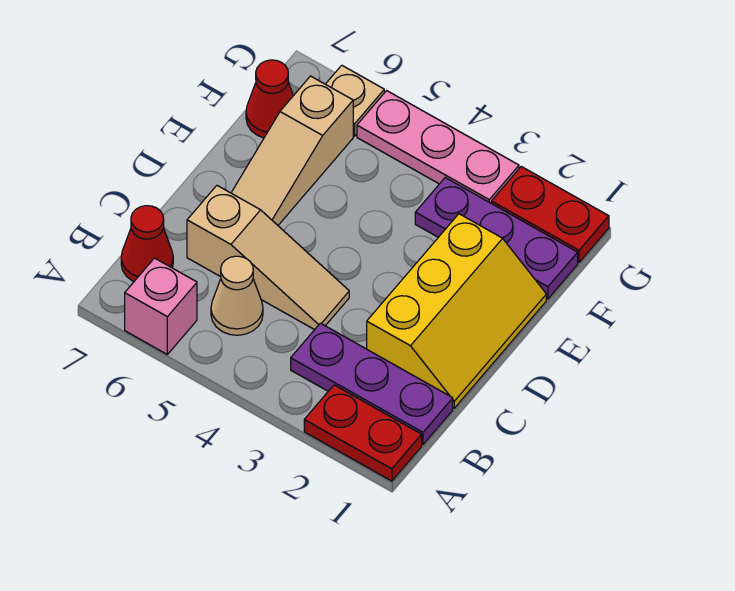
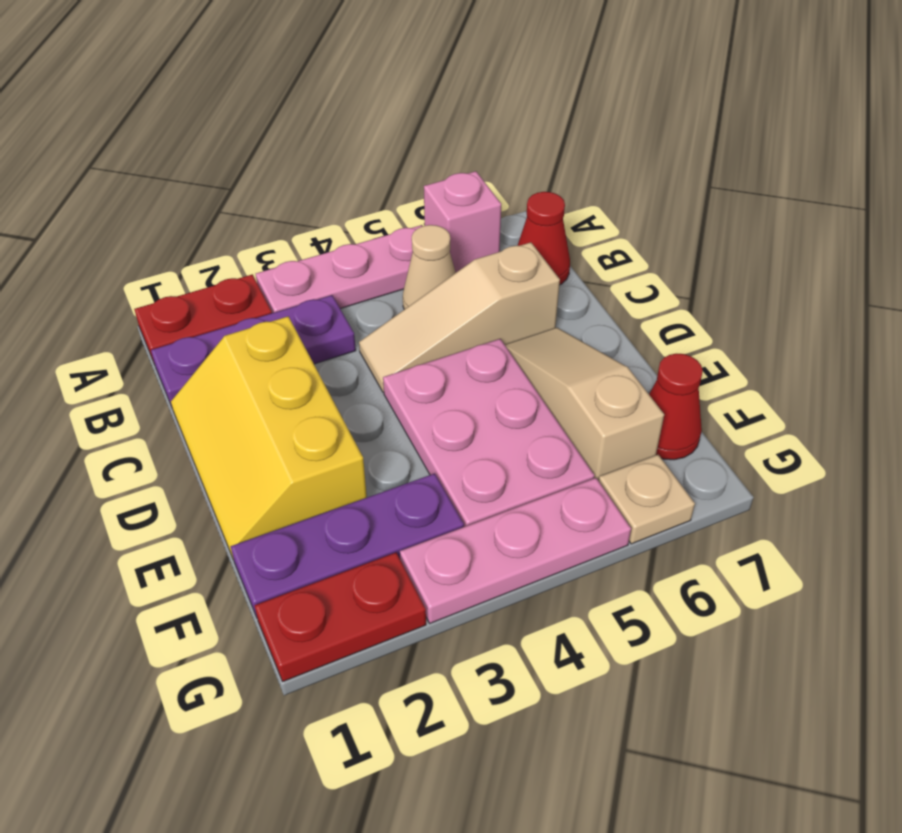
none -> pink plate A3:A5 level 1
none -> pink plate D4:F5 level 1

